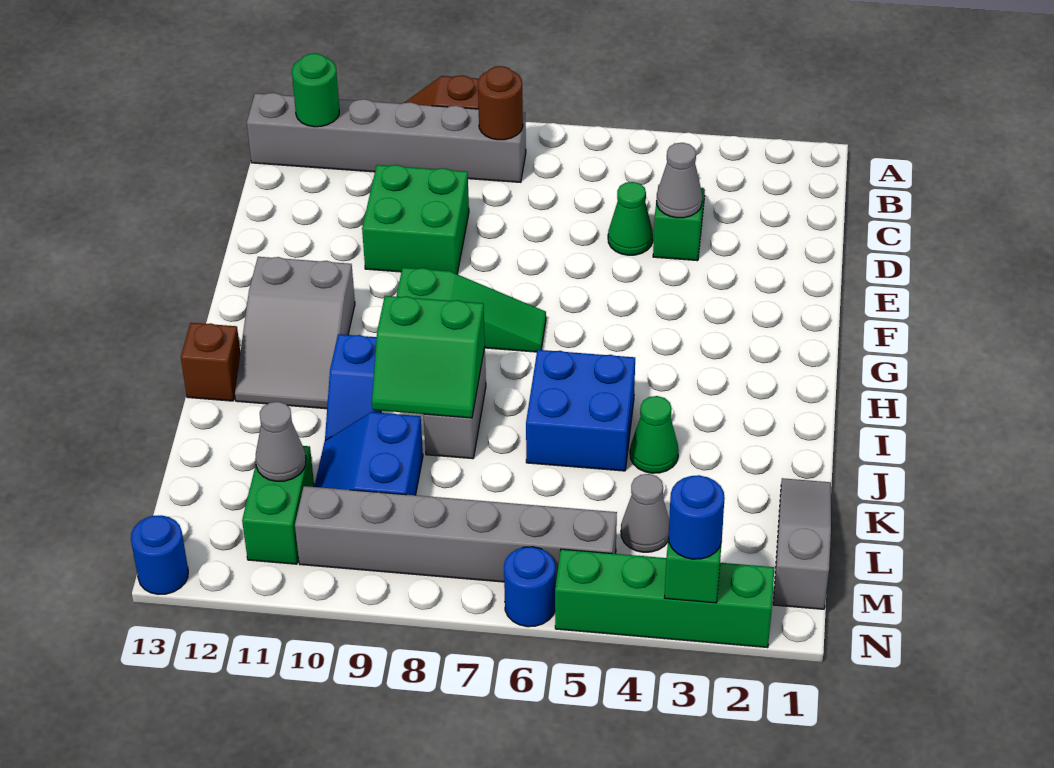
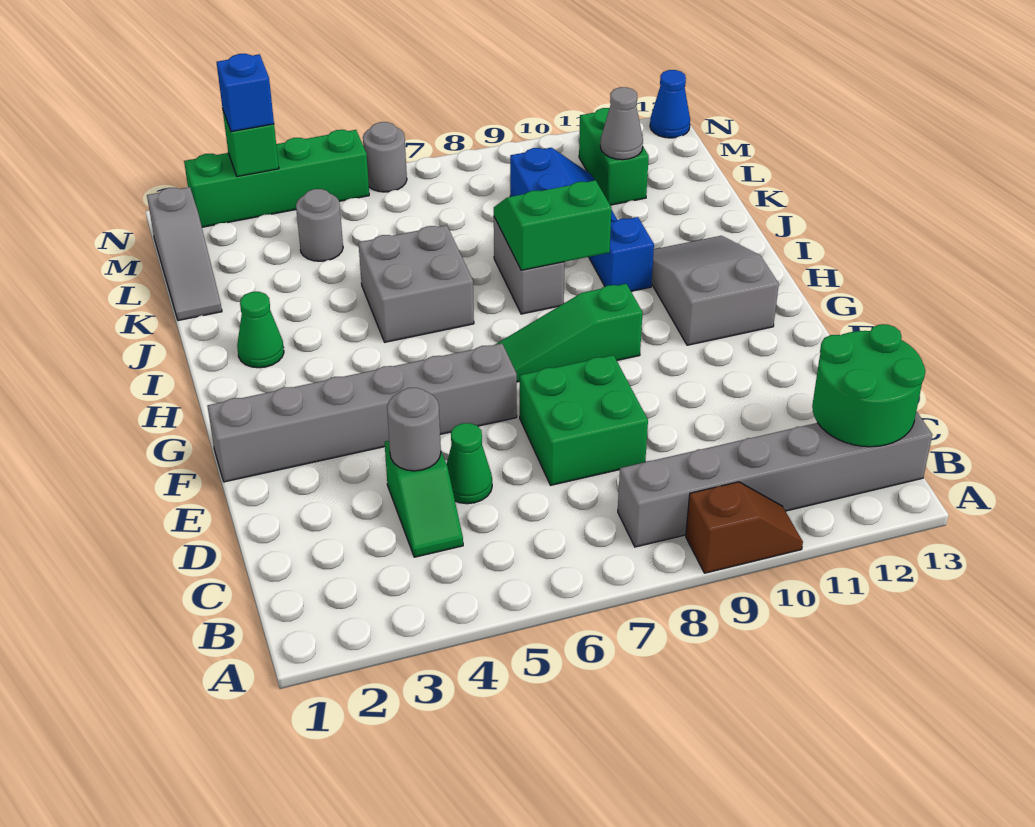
brown round brick B8 level 2 -> none
green round brick B12 level 2 -> green round brick B12:C13 level 2
grey cone D4 level 2 -> grey round brick D4 level 2
green brick D9:E10 level 1 -> green brick D7:E8 level 1
blue brick I5:J6 level 1 -> grey brick I5:J6 level 1
brown brick I13 level 1 -> none
green cone J4 level 1 -> green cone I2 level 1
grey cone L4 level 1 -> grey round brick L4 level 1
grey brick M5:M10 level 1 -> grey brick F1:F6 level 1
blue round brick N3 level 3 -> blue brick N3 level 3
blue round brick N6 level 1 -> grey round brick N6 level 1
blue round brick N13 level 1 -> blue cone N13 level 1

